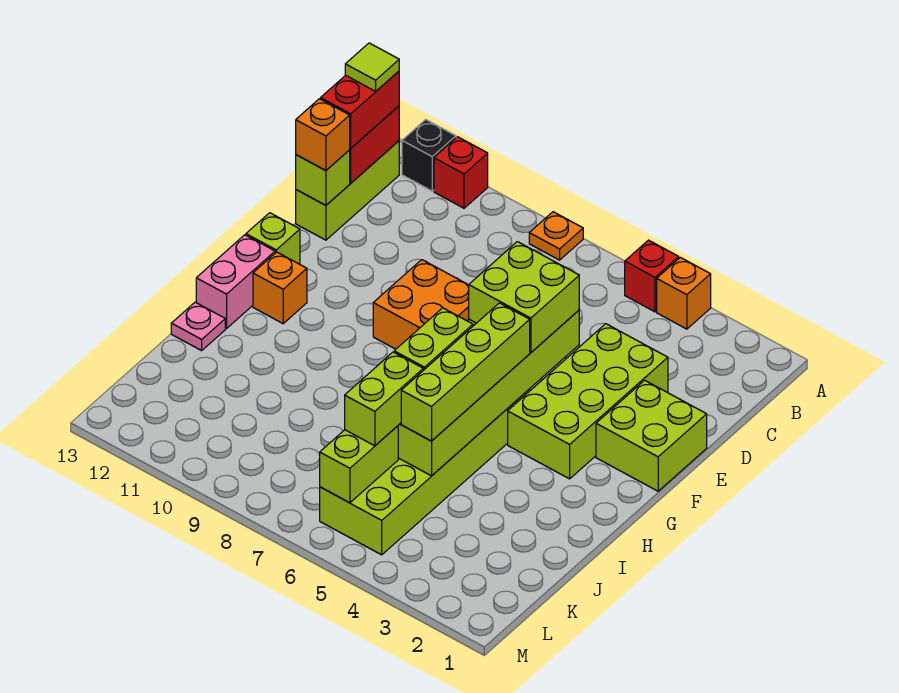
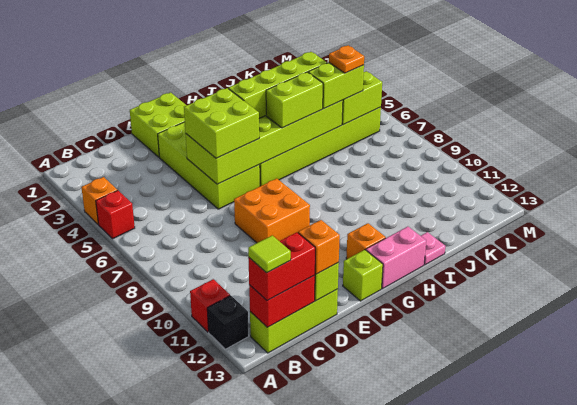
orange plate A8 level 1 -> orange plate K6 level 4
lime brick D3:G4 level 1 -> lime brick E3:F6 level 1

